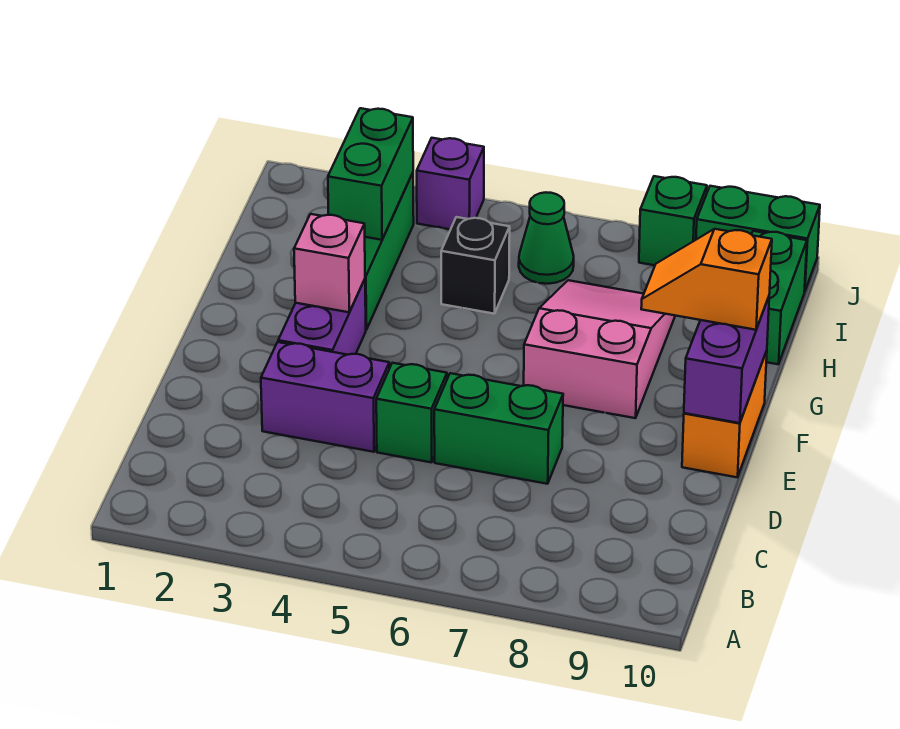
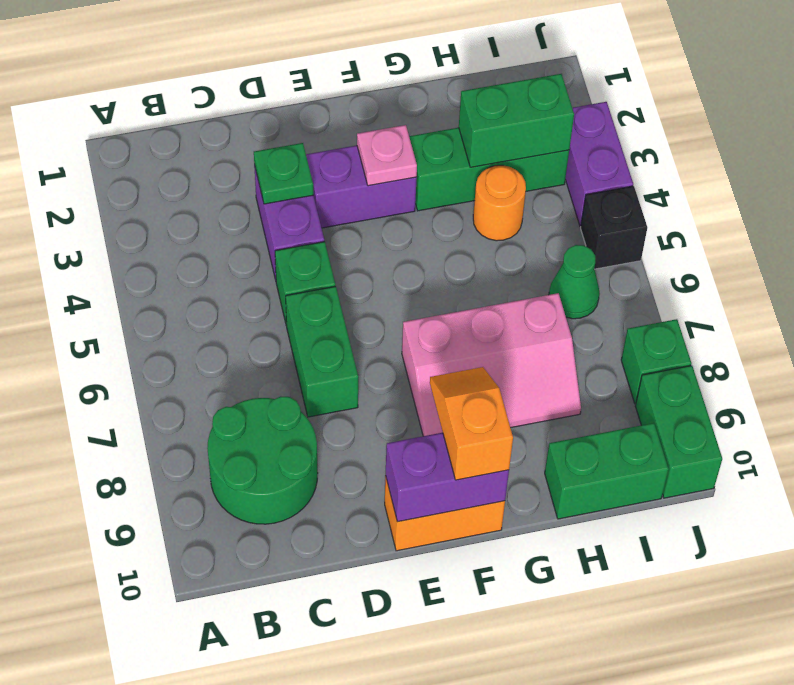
none -> green round brick B8:C9 level 1
none -> green plate D3 level 2
pink brick F3 level 2 -> pink plate F3 level 2
pink slope F7:H8 level 1 top F -> pink slope F7:H8 level 1 top 7
none -> orange round brick H4 level 1
black brick H5 level 1 -> black brick J5 level 1
purple brick J4 level 1 -> purple brick J3:J4 level 1

